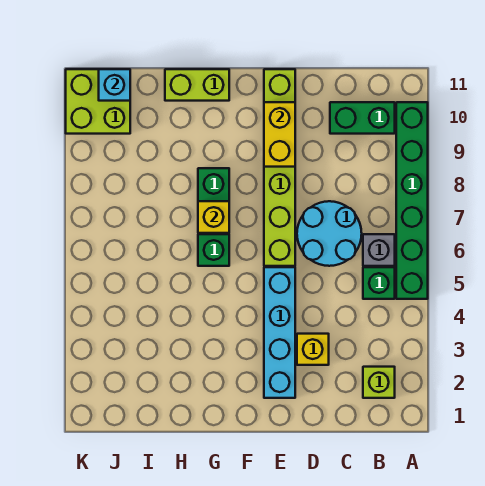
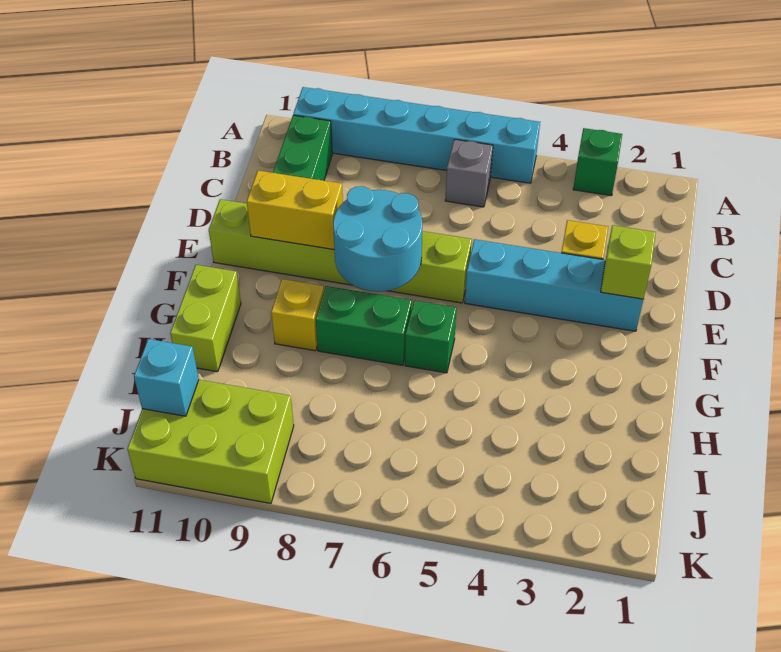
green brick A5:A10 level 1 -> cyan brick A5:A10 level 1
lime brick B2 level 1 -> lime brick E2 level 2
green brick B5 level 1 -> green brick A3 level 1
cyan round brick C6:D7 level 1 -> cyan round brick E7:F8 level 2
yellow brick G7 level 2 -> yellow brick G9 level 1
lime brick J10:K11 level 1 -> lime brick J9:K11 level 1

